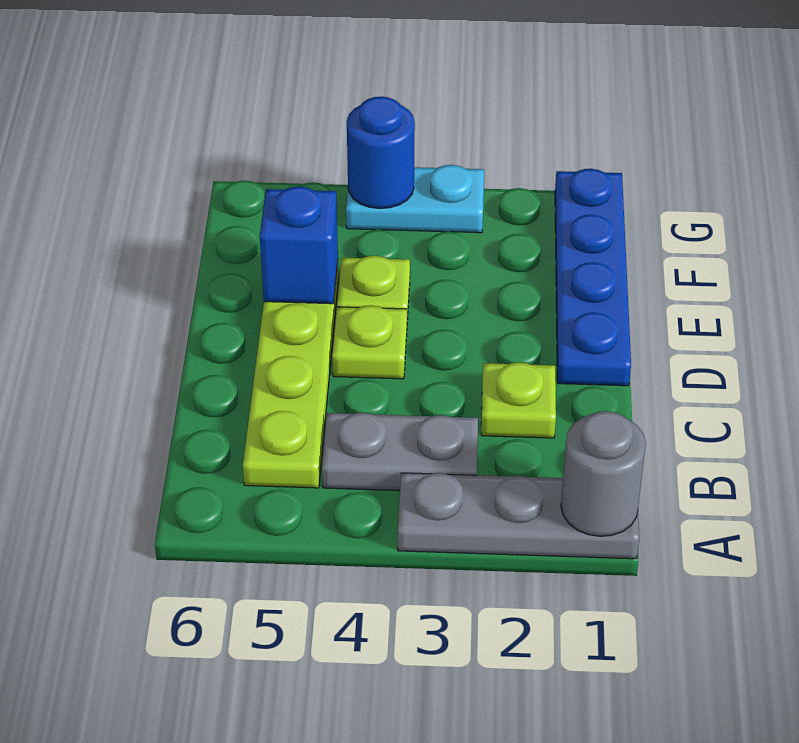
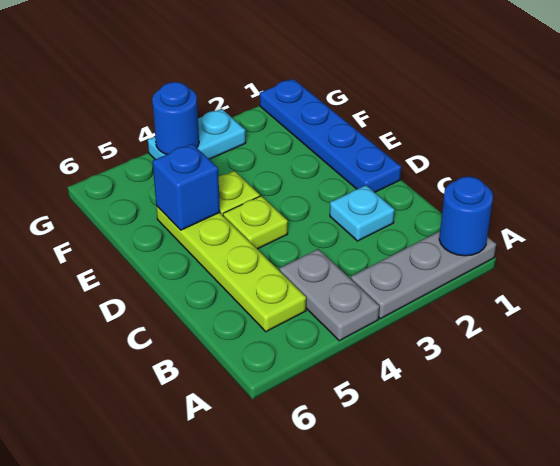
grey round brick A1 level 2 -> blue round brick A1 level 2
grey plate B3:B4 level 1 -> grey plate A4:B4 level 1
lime plate C2 level 1 -> cyan plate C2 level 1

